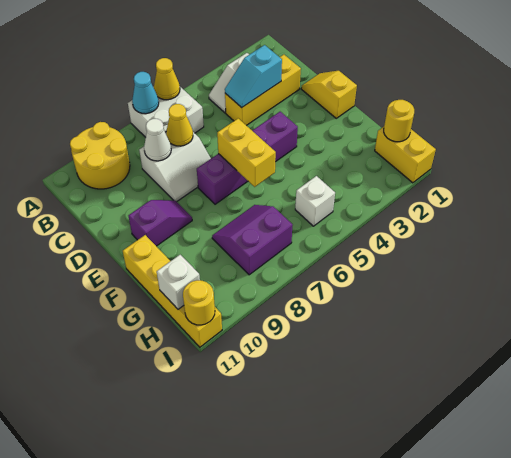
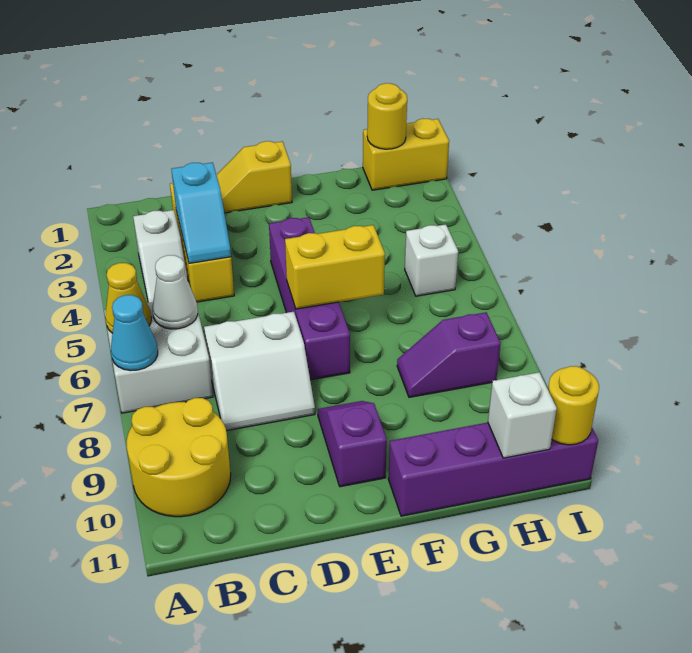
white slope C7:D8 level 1 top C -> white slope C7:D8 level 1 top 7
yellow cone C7 level 2 -> none
white cone C8 level 2 -> white cone B6 level 2
yellow brick F11:I11 level 1 -> purple brick F11:I11 level 1
purple slope G7:H8 level 1 top H -> purple slope G8:H8 level 1 top H

